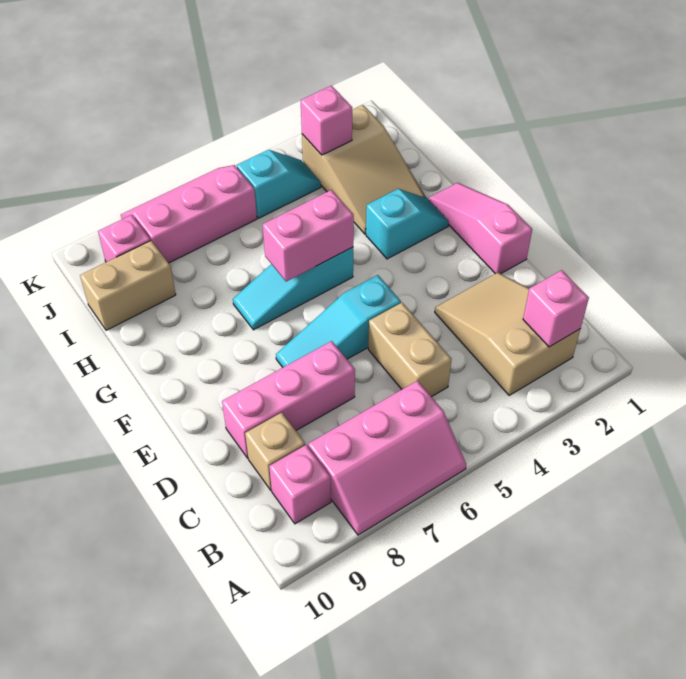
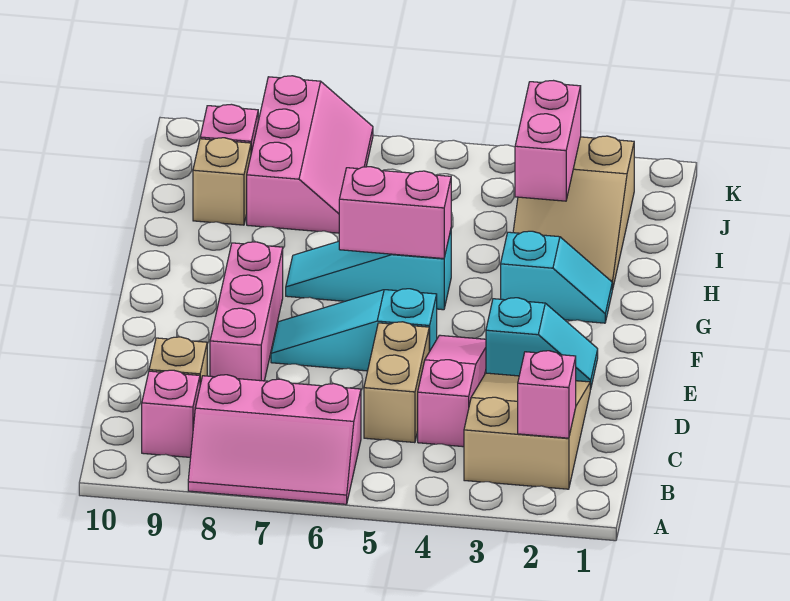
pink brick D7:D9 level 1 -> pink brick D8:F8 level 1
pink slope E1:G1 level 1 top E -> pink slope C4:E4 level 1 top C
tan brick I9:I10 level 1 -> tan brick I9 level 1
pink brick J3 level 2 -> pink brick I3:J3 level 2
cyan slope J4:J5 level 1 top 5 -> cyan slope E2:E3 level 1 top 3
pink slope J6:K8 level 1 top J -> pink slope I7:K8 level 1 top 8

